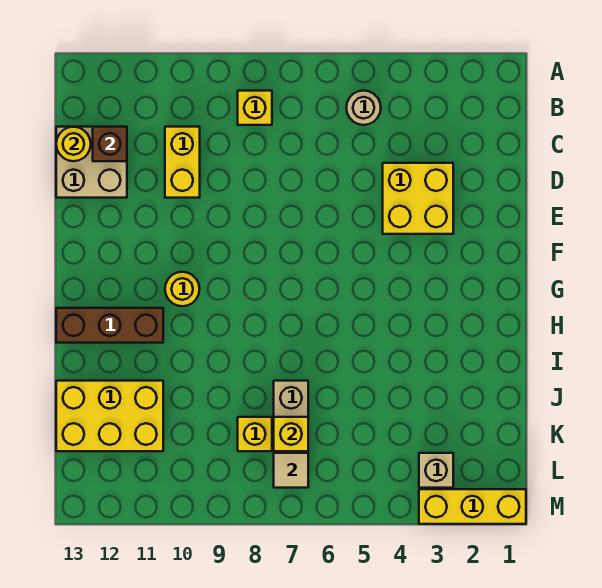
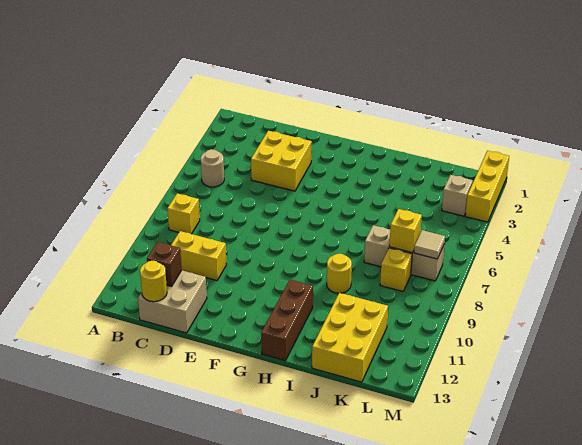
yellow round brick G10 level 1 -> yellow round brick I9 level 1

